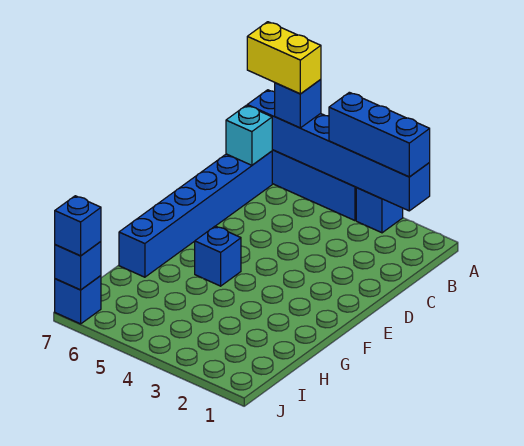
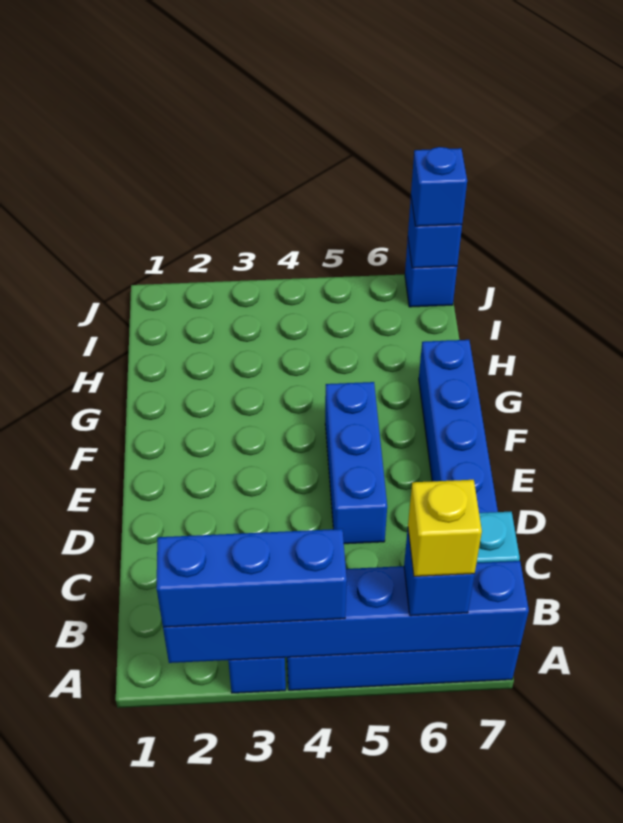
yellow brick A6:A7 level 4 -> yellow brick A6 level 4
blue brick F5 level 1 -> blue brick D5:F5 level 1

